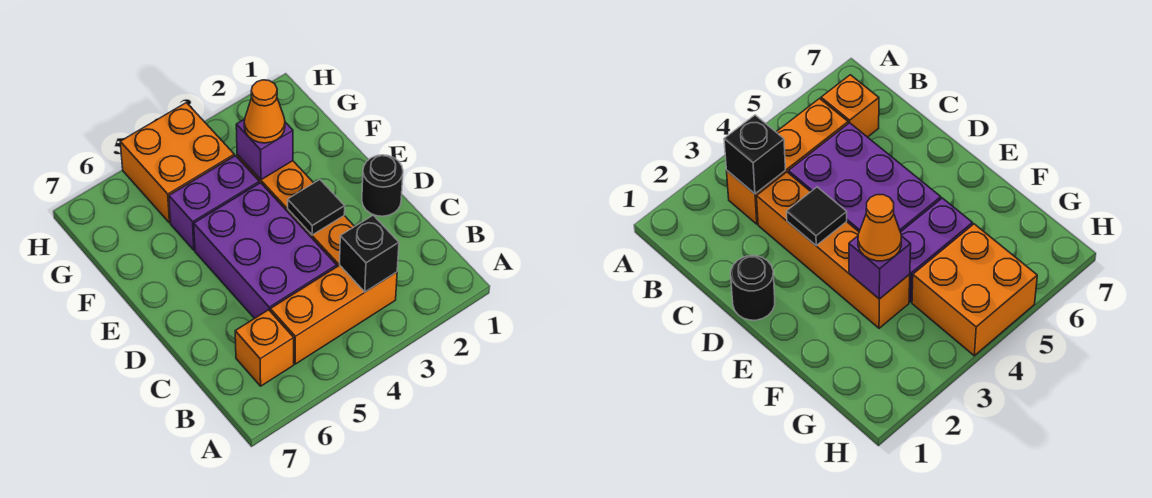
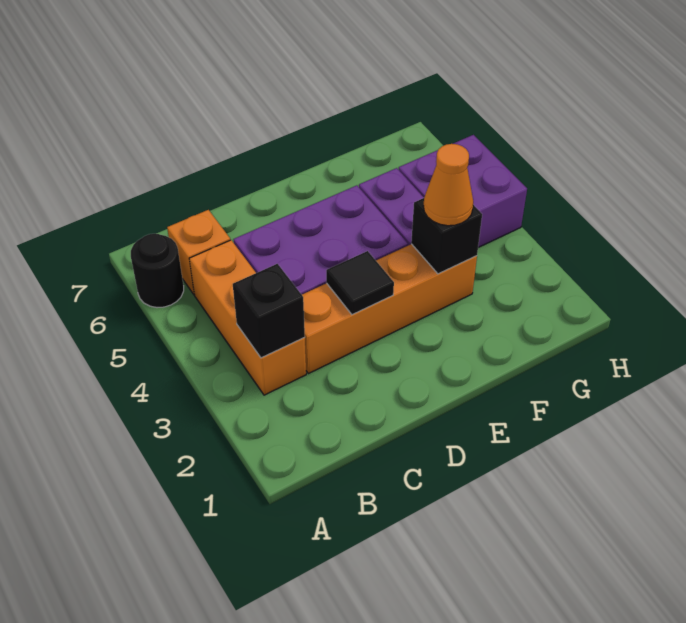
black round brick D1 level 1 -> black round brick A6 level 1
purple brick F3 level 2 -> black brick F3 level 2
orange brick G4:H5 level 1 -> purple brick G4:H5 level 1

